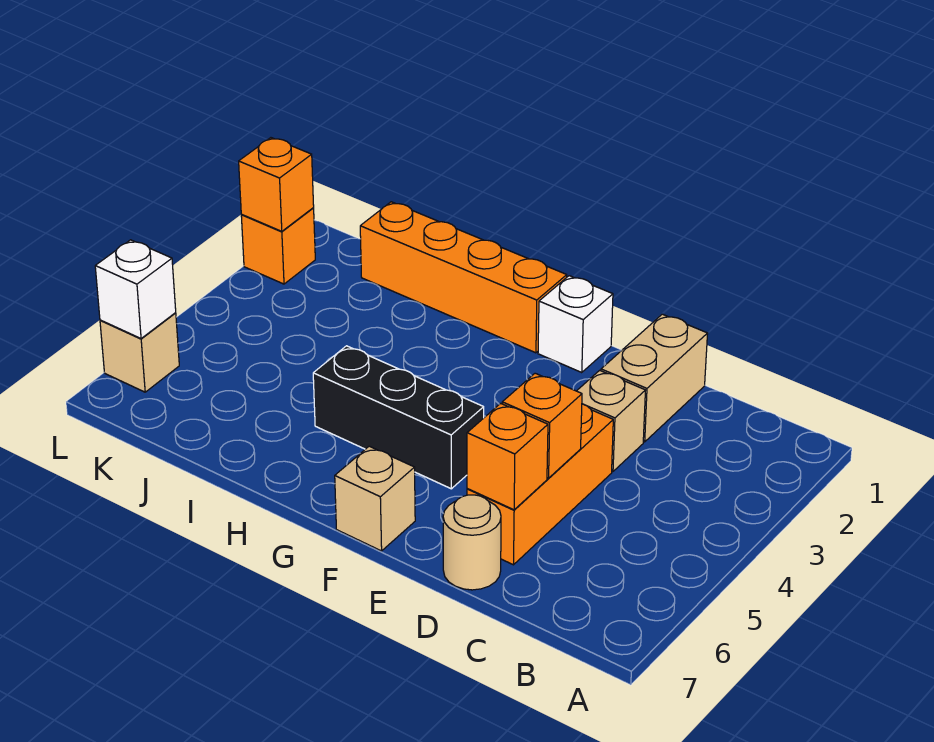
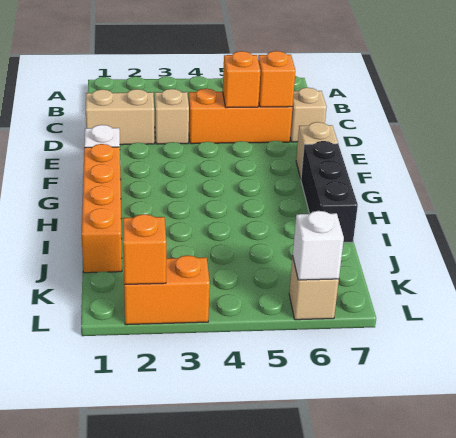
tan round brick D7 level 1 -> tan brick D7 level 1
black brick F5:H5 level 1 -> black brick G7:I7 level 1
orange brick L2 level 1 -> orange brick L2:L3 level 1

